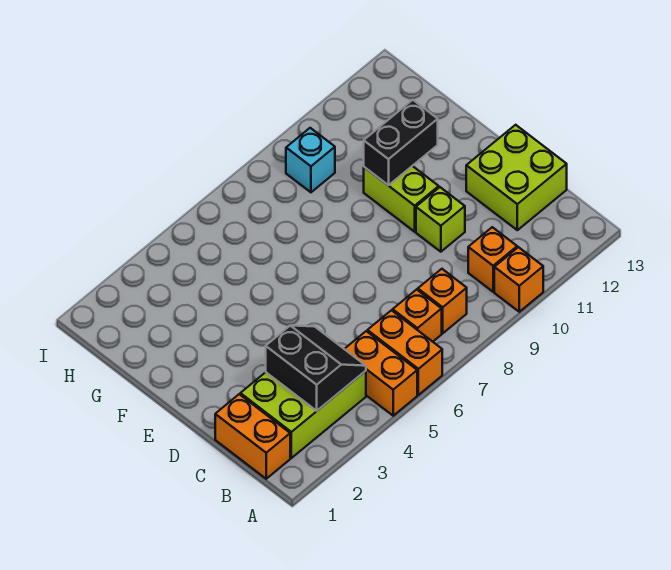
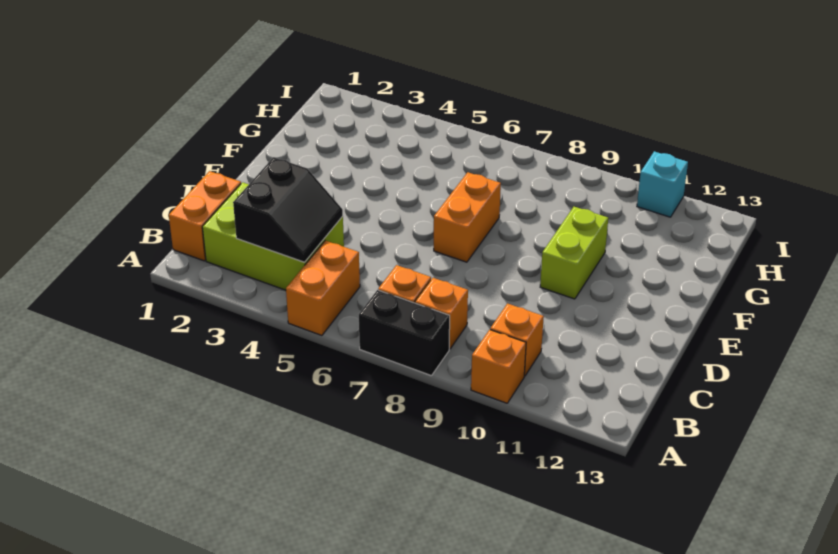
orange brick A6:B6 level 1 -> orange brick E7:F7 level 1
lime brick C12:D13 level 1 -> none
lime brick D10 level 1 -> none
black brick F10:F11 level 2 -> black brick A7:A8 level 1
cyan brick H9 level 1 -> cyan brick I11 level 1

